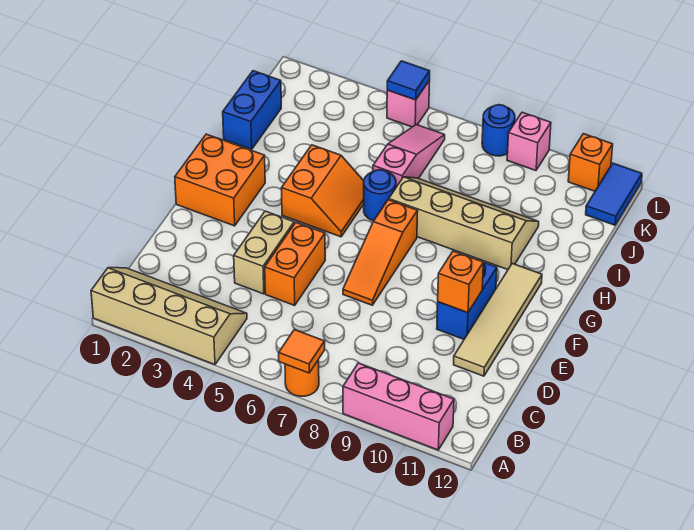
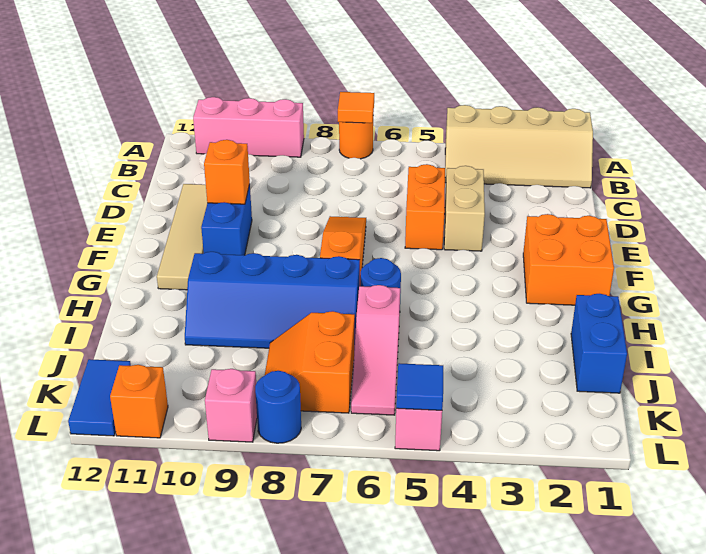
orange slope G4:H5 level 1 top 4 -> orange slope J7:K8 level 1 top 7
tan slope H7:I10 level 1 top H -> blue slope H7:I10 level 1 top H

